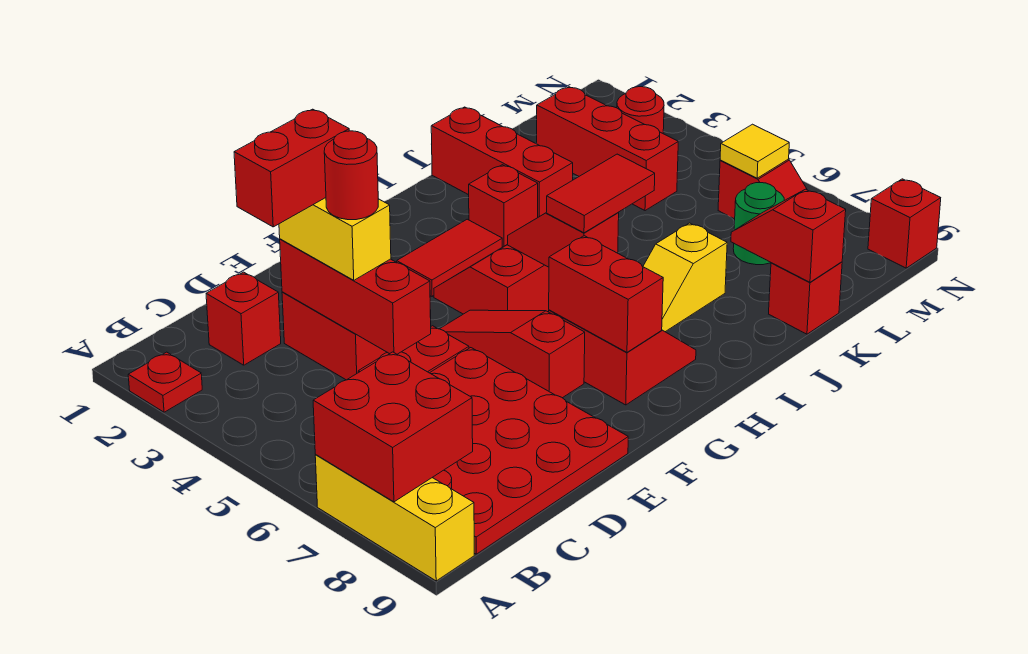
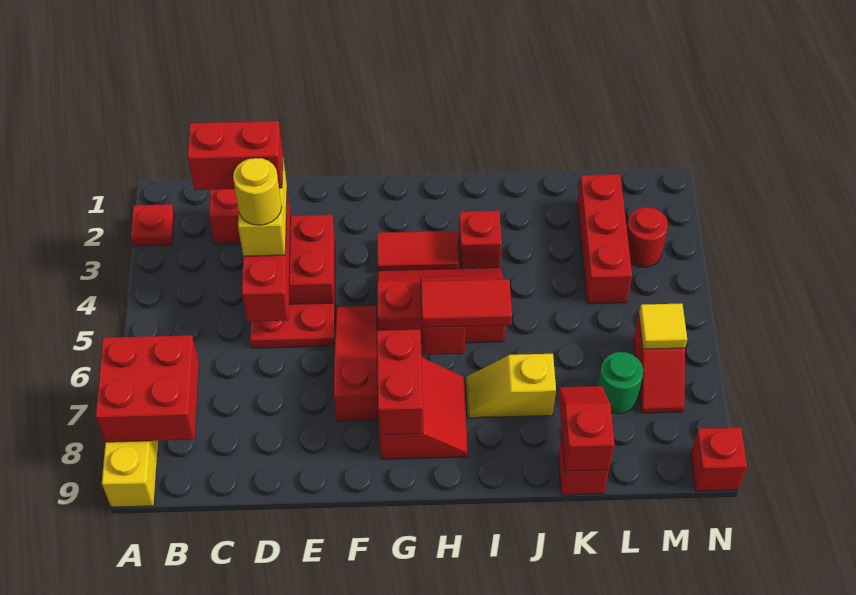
red plate B6:E9 level 1 -> none
red round brick D4 level 4 -> yellow round brick D4 level 4
red brick J1:J3 level 1 -> none

